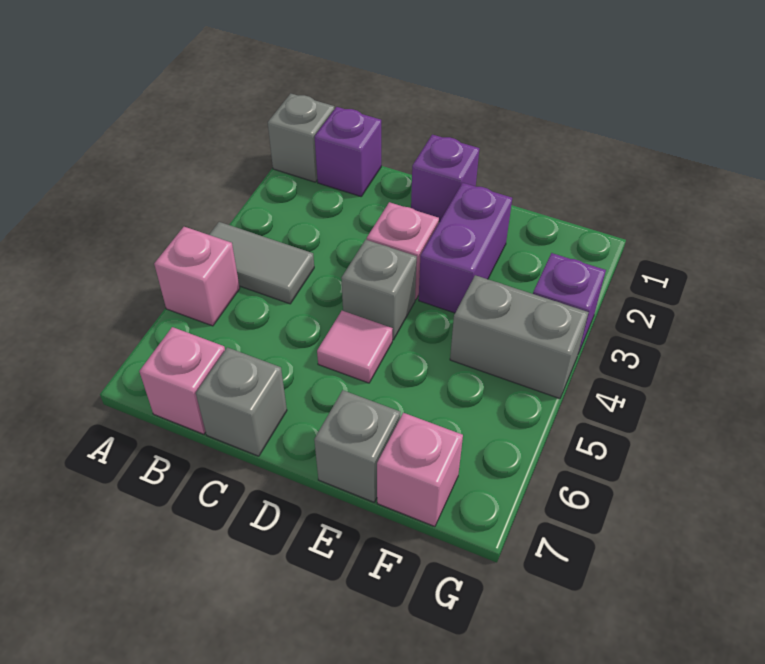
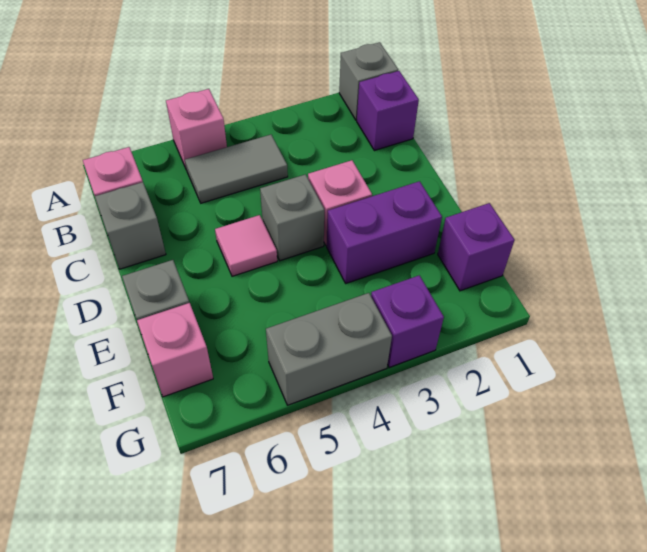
grey tile A4:B4 level 1 -> grey tile B4:B5 level 1
purple brick D1 level 1 -> purple brick F1 level 1
grey brick F4:G4 level 1 -> grey brick G4:G5 level 1

